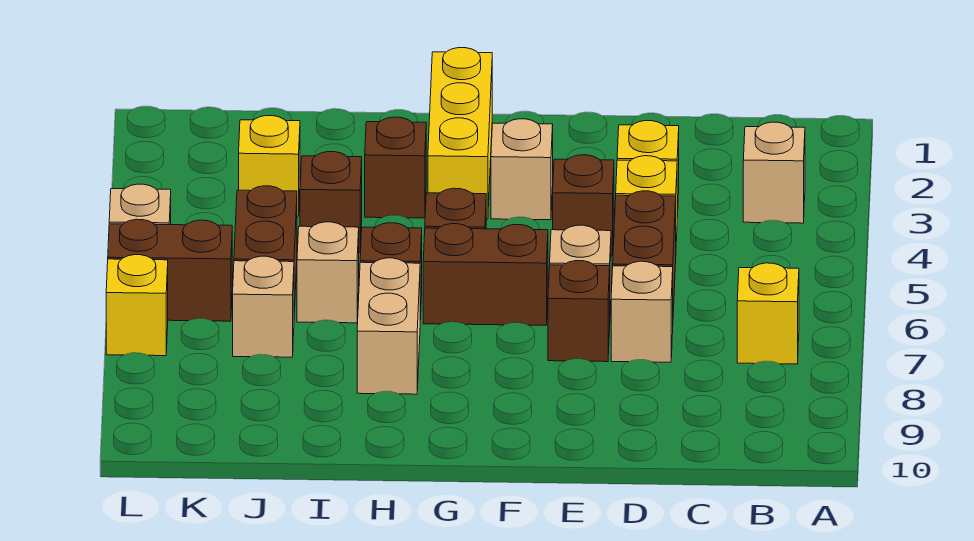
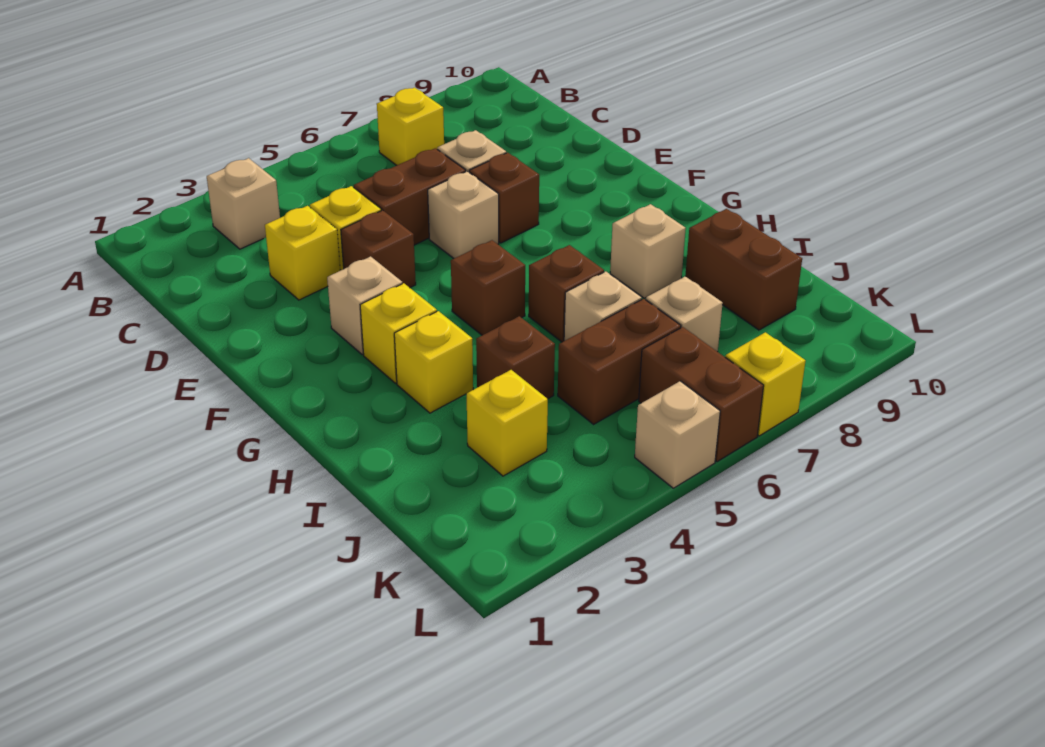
brown brick F6:G6 level 1 -> brown brick I9:J9 level 1
yellow brick G1:G3 level 1 -> yellow brick G3 level 1
brown brick H3 level 1 -> yellow brick H3 level 1
tan brick H7:H8 level 1 -> tan brick H8 level 1

